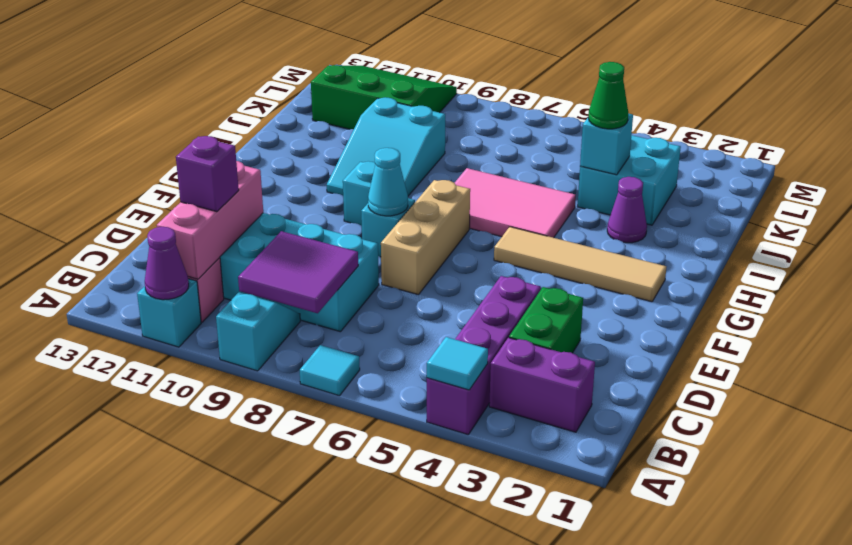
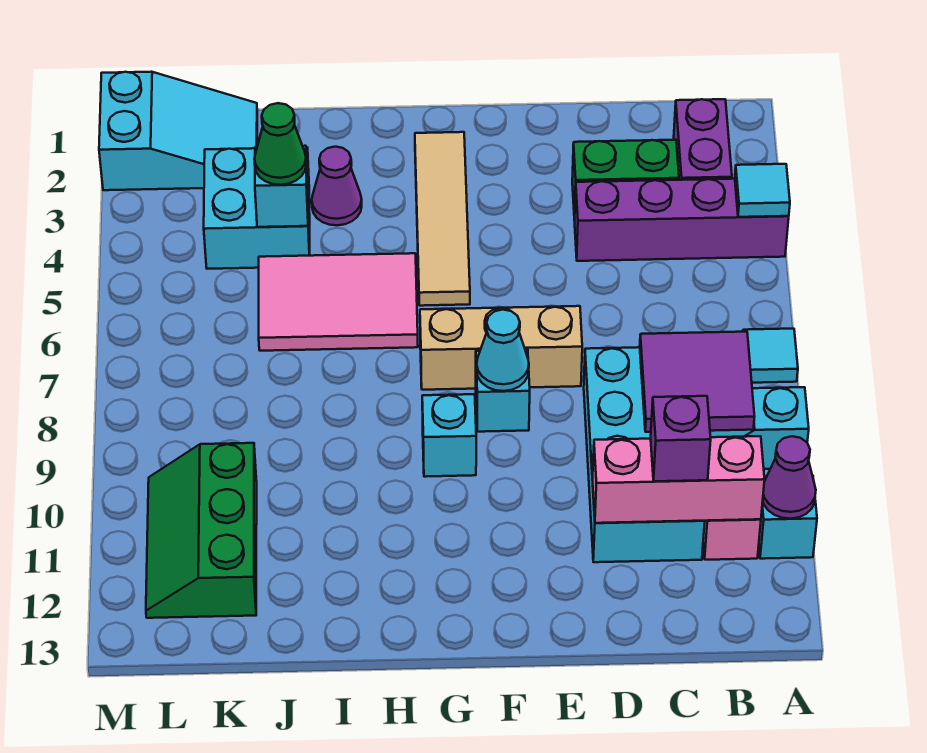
pink tile H5:I7 level 1 -> pink tile H5:J6 level 1
cyan slope H9:J10 level 1 top J -> cyan slope K1:M2 level 1 top M
green slope K10:M12 level 1 top K -> green slope K10:L12 level 1 top K

